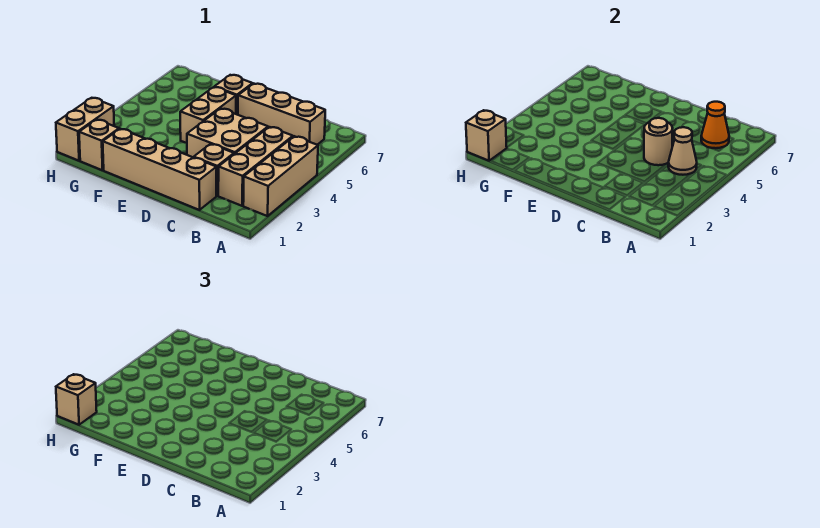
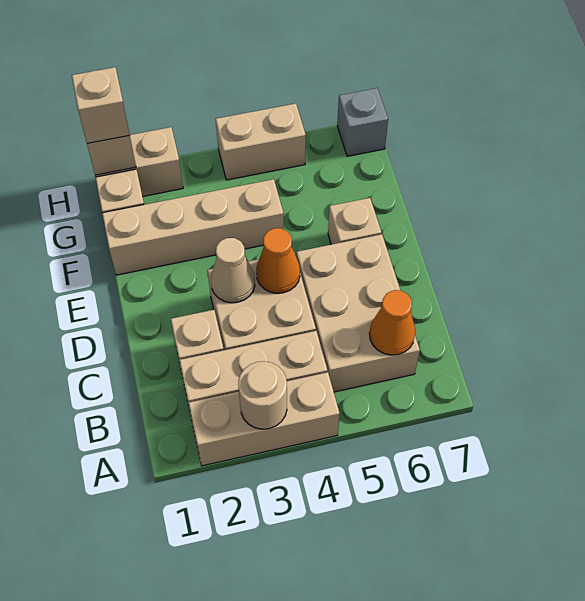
tan cone B4 level 2 -> tan cone D3 level 2
tan brick B6:D6 level 1 -> tan brick B5:D6 level 1
tan brick C1:F1 level 1 -> tan brick F1:F4 level 1
tan round brick C4 level 2 -> tan round brick A3 level 2
none -> orange cone D4 level 2
tan brick E4:E5 level 1 -> tan brick H4:H5 level 1
none -> grey brick H7 level 1

